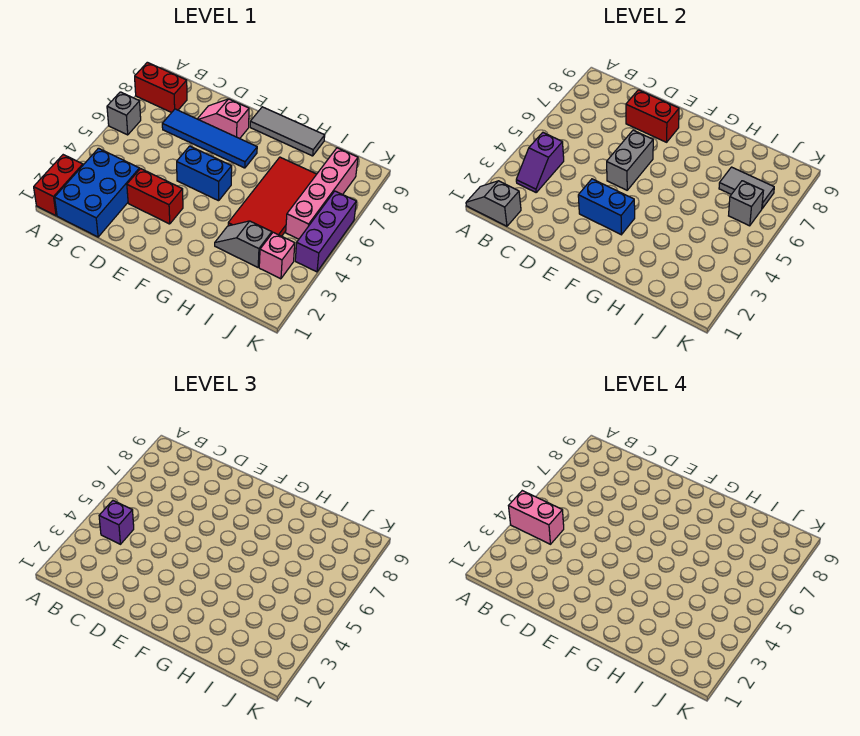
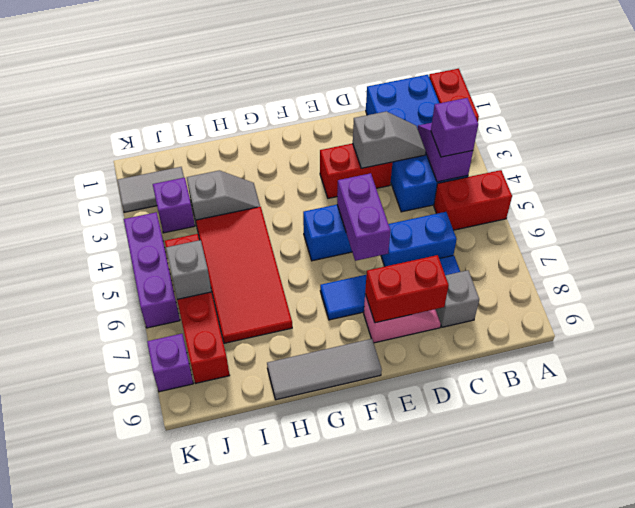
grey slope A1:B1 level 2 top B -> grey slope C3:D3 level 2 top D
pink brick A4:B4 level 4 -> none
grey brick A6 level 1 -> grey brick C8 level 1
red brick A8:B8 level 1 -> red brick A5:B5 level 1
blue brick B1:C3 level 1 -> blue brick B1:C4 level 1
blue brick E3:F3 level 2 -> blue brick C6:D6 level 1
grey brick E5:E6 level 2 -> purple brick E5:E6 level 2
grey tile I7:J7 level 2 -> grey tile J2:K2 level 1
pink brick J3 level 1 -> purple brick J3 level 1
pink brick J5:J8 level 1 -> red brick J5:J8 level 1
none -> purple brick K8 level 1

